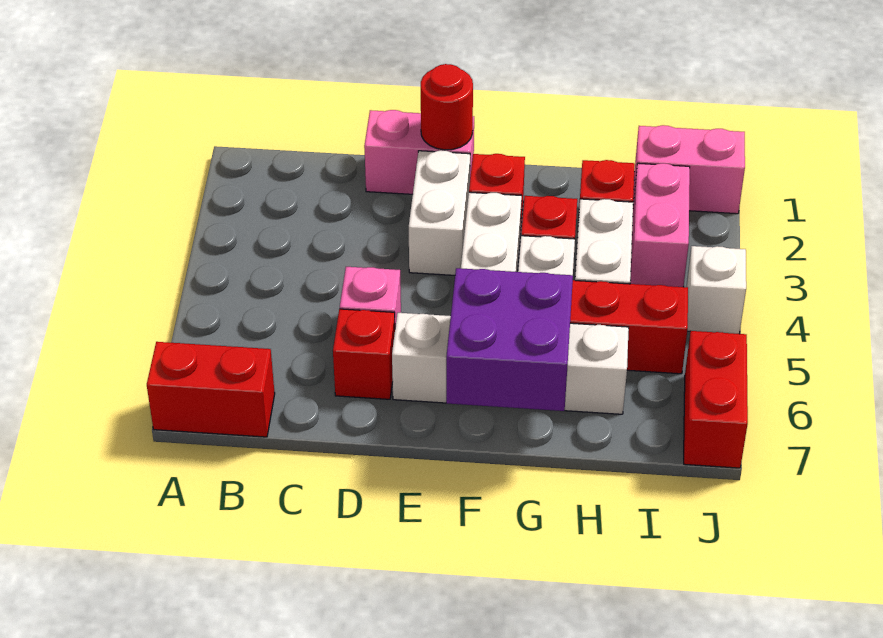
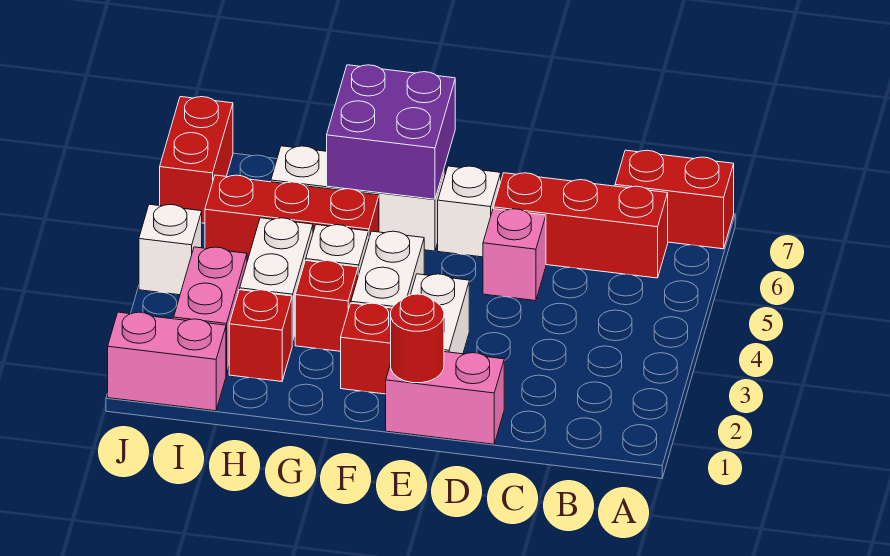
red brick D6 level 1 -> red brick B6:D6 level 1

